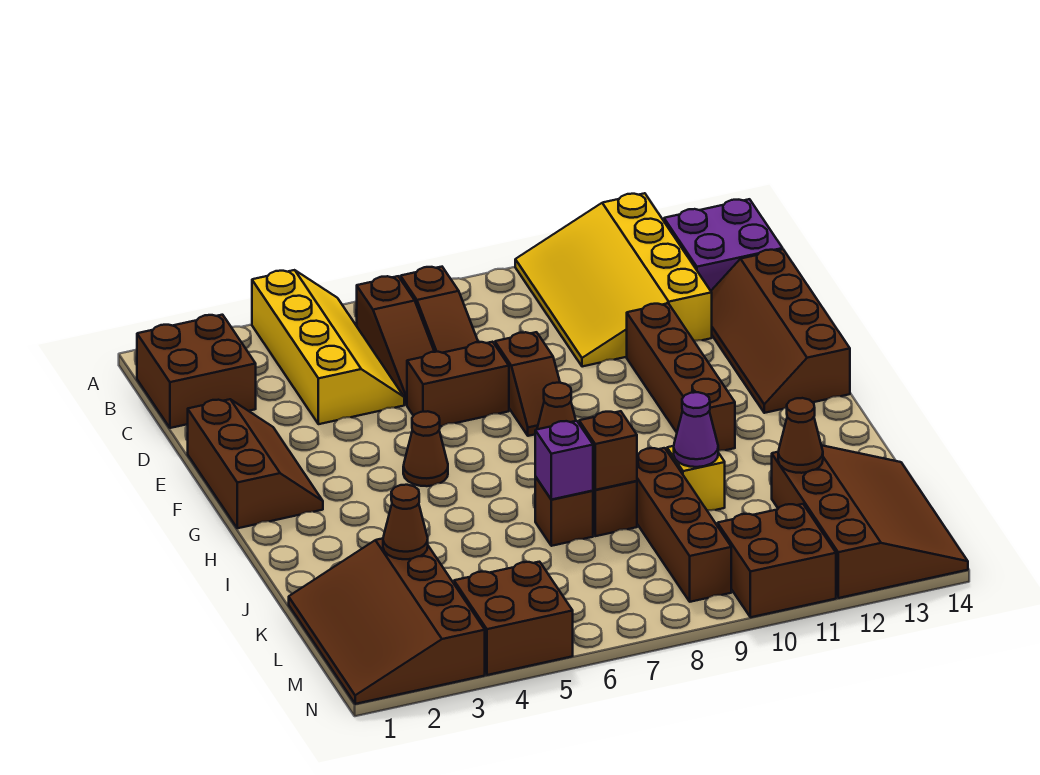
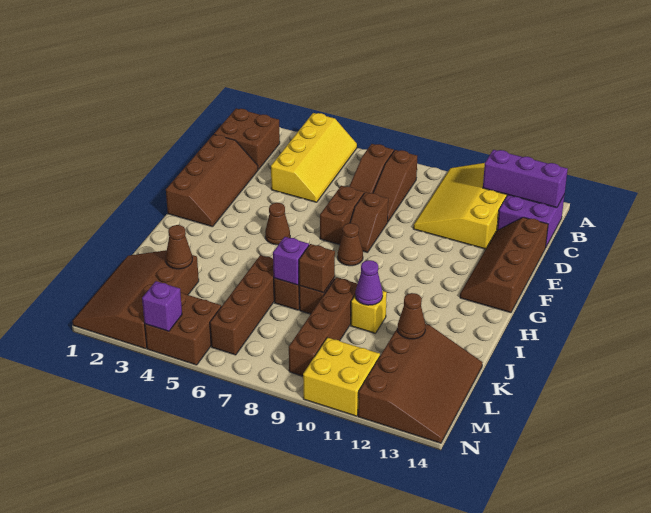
brown slope B6:D6 level 1 top B -> brown slope B8:D8 level 1 top B
none -> purple brick B12:B14 level 2
brown slope E1:G2 level 1 top 1 -> brown slope D1:G2 level 1 top 1
brown brick E6:E7 level 1 -> brown brick E7:F7 level 1
brown brick E11:H11 level 1 -> brown brick J6:M6 level 1
brown brick M10:N11 level 1 -> yellow brick M10:N11 level 1
none -> purple brick N4 level 2

